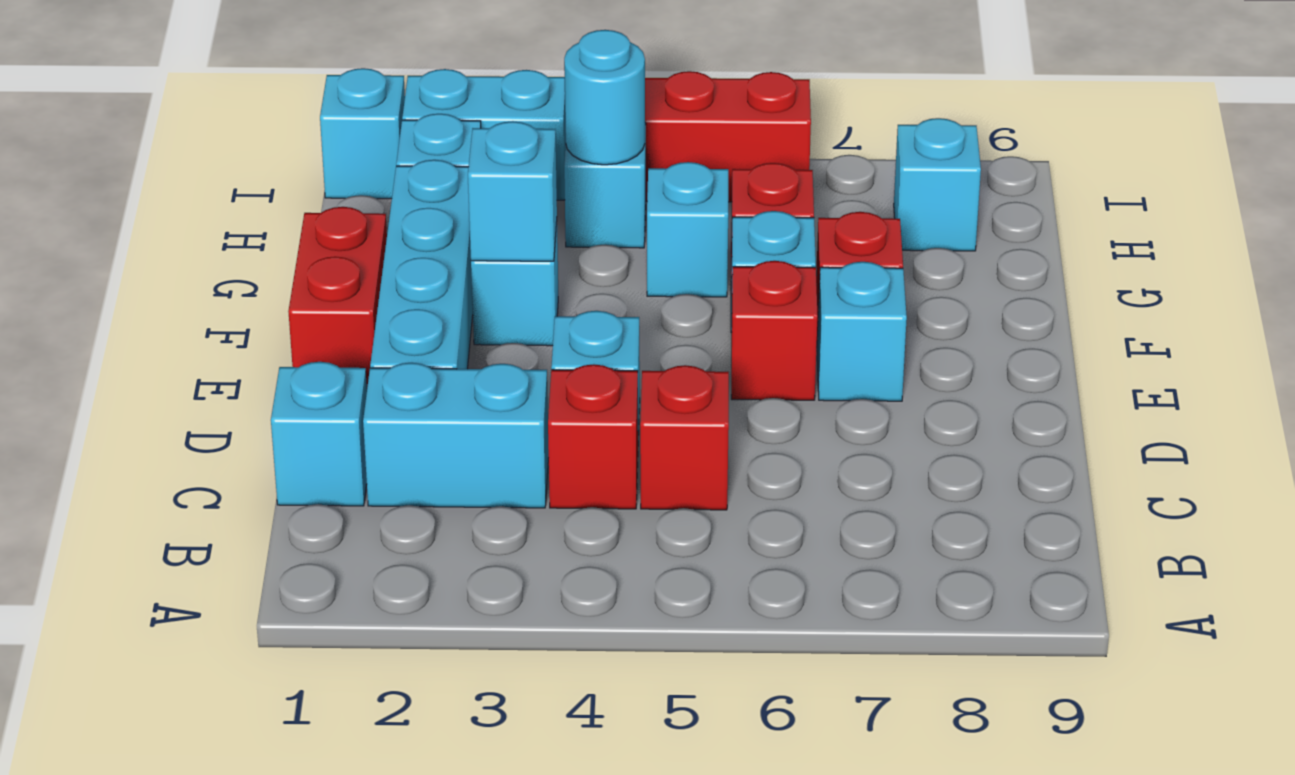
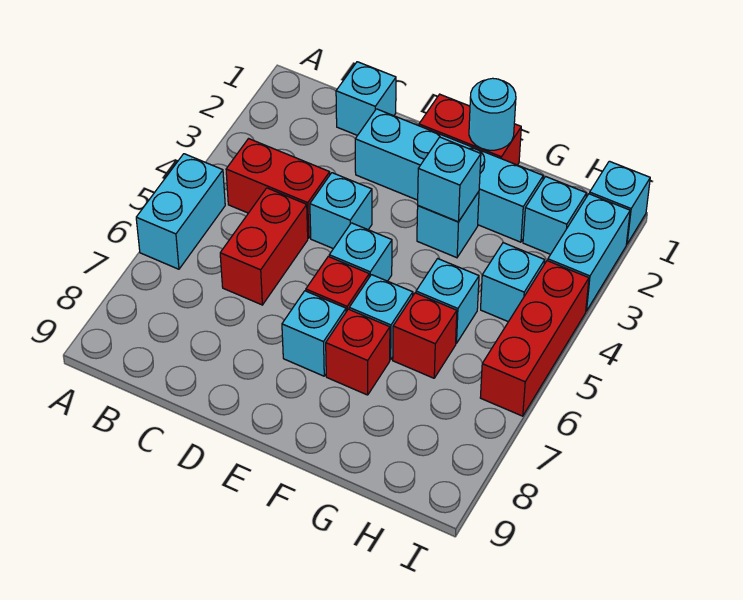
cyan brick C2:C3 level 1 -> cyan brick A5:A6 level 1
red brick C4 level 1 -> red brick B4:C4 level 1
red brick C5 level 1 -> red brick C5:C6 level 1
cyan round brick H4 level 2 -> cyan round brick F1 level 2
cyan brick H8 level 1 -> cyan brick E5 level 1

